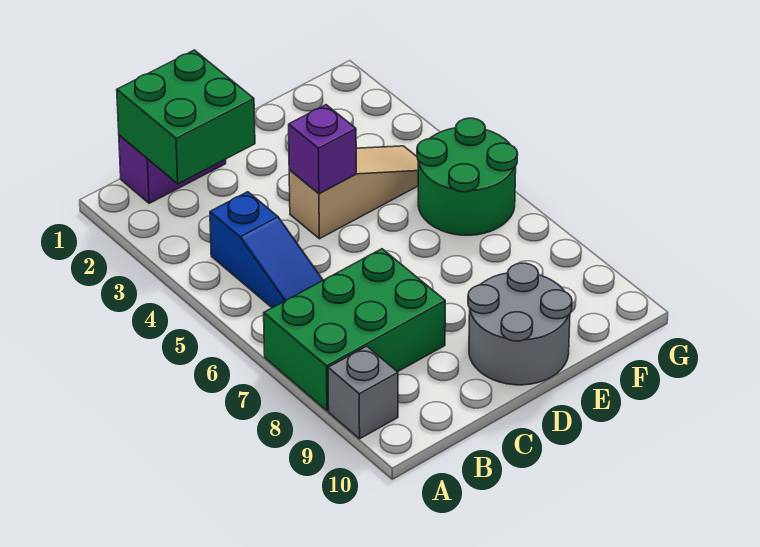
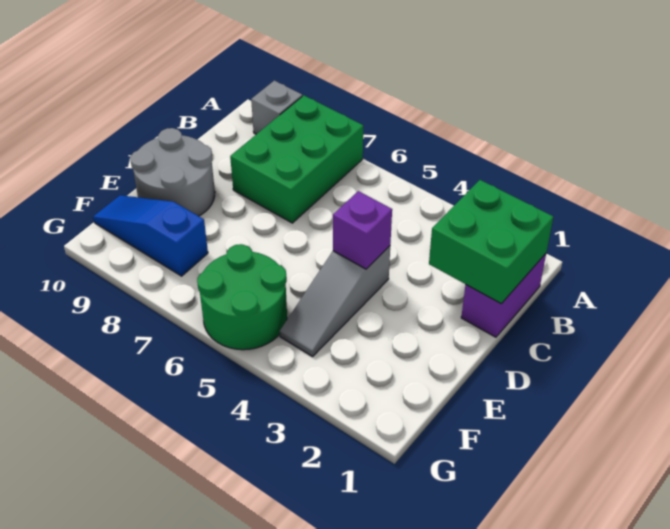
blue slope B4:B6 level 1 top 4 -> blue slope F8:F10 level 1 top 8
tan slope D4:F4 level 1 top D -> grey slope D4:F4 level 1 top D

